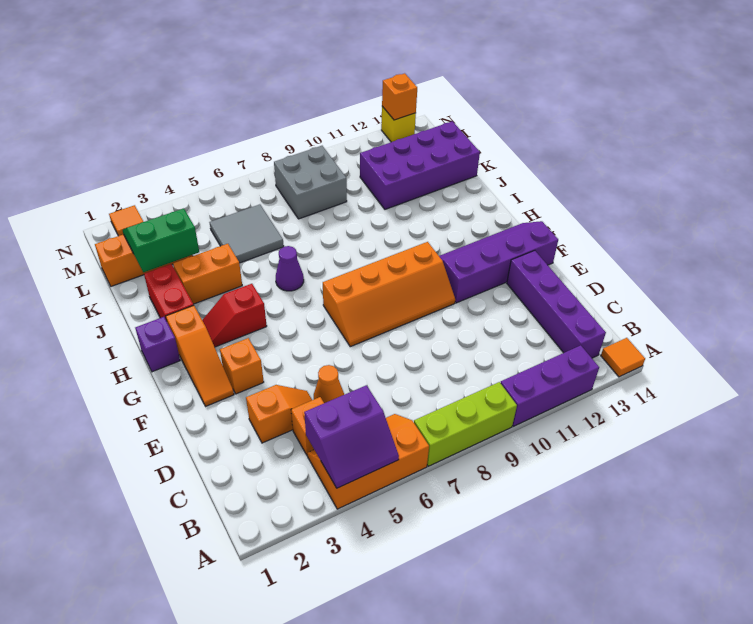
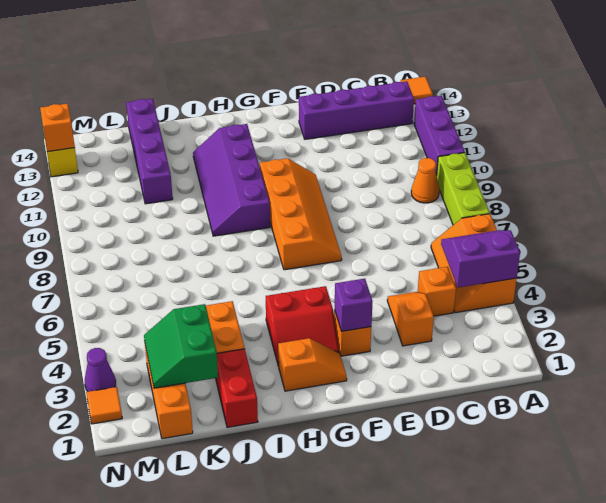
purple slope A4:B5 level 2 top B -> purple slope A4:B5 level 2 top 4
orange cone D5 level 1 -> orange cone B9 level 1
orange slope F2:H2 level 1 top H -> orange slope G2:H2 level 1 top H
purple slope F11:G14 level 1 top F -> purple slope H9:I12 level 1 top H
purple brick H1 level 1 -> purple brick F3 level 2
red slope H3:H4 level 1 top 4 -> red slope G3:H4 level 1 top 4
red brick I2:J2 level 1 -> red brick J1:J2 level 1
purple cone I6 level 1 -> purple cone N3 level 1
grey tile K5:L6 level 1 -> none
purple brick K11:L14 level 1 -> purple brick K11:K14 level 1
grey brick L8:M9 level 1 -> none

